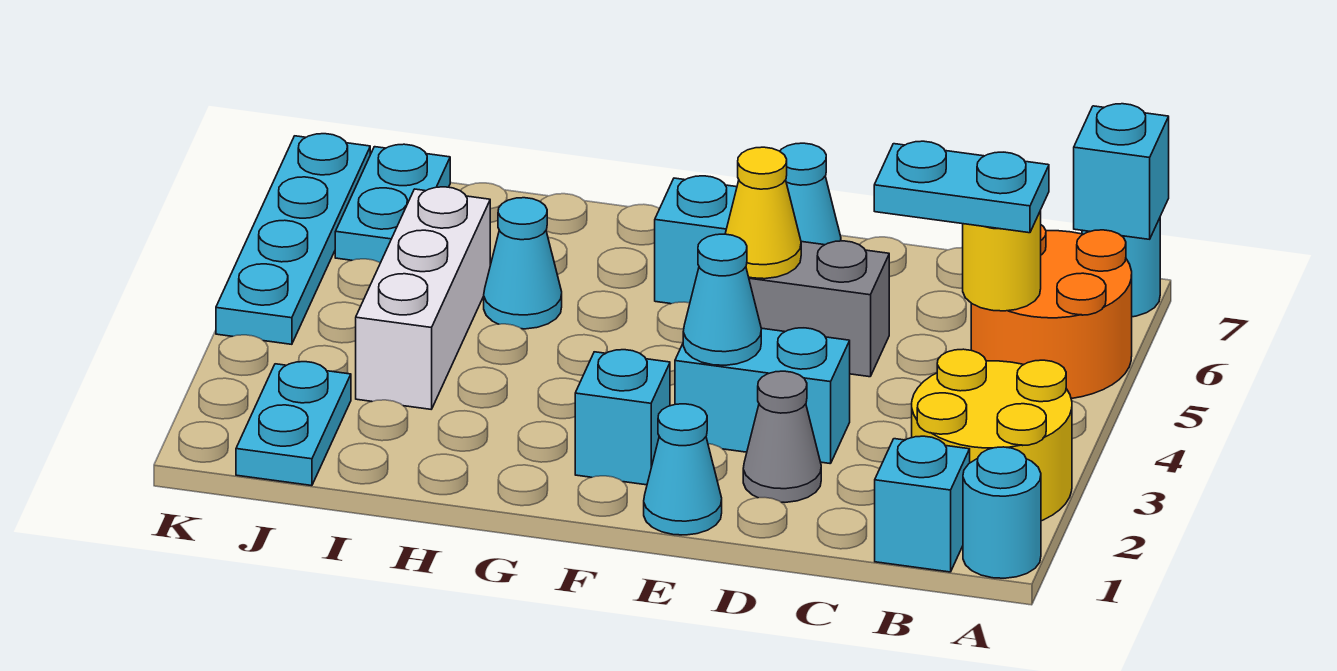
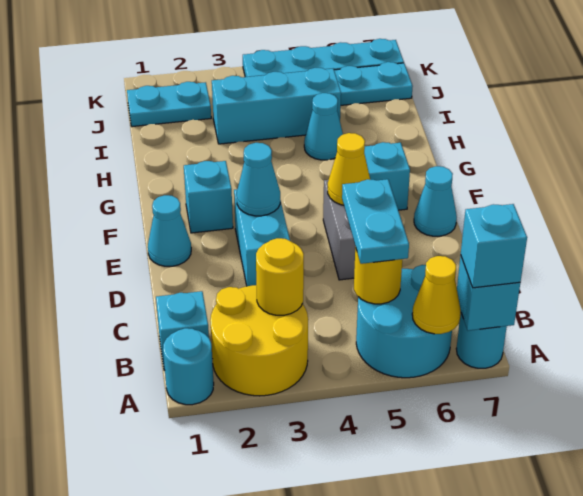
orange round brick A5:B6 level 1 -> cyan round brick A5:B6 level 1
none -> yellow cone A6 level 2
none -> cyan brick A7 level 3
none -> yellow round brick B3 level 2
grey cone D2 level 1 -> none
white brick I3:I5 level 1 -> cyan brick I3:I5 level 1

